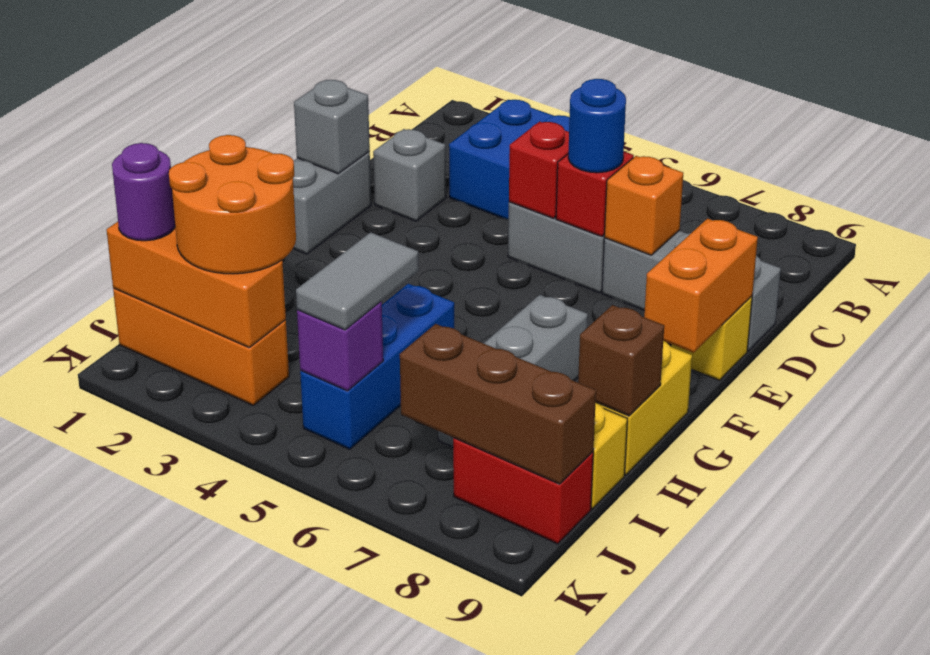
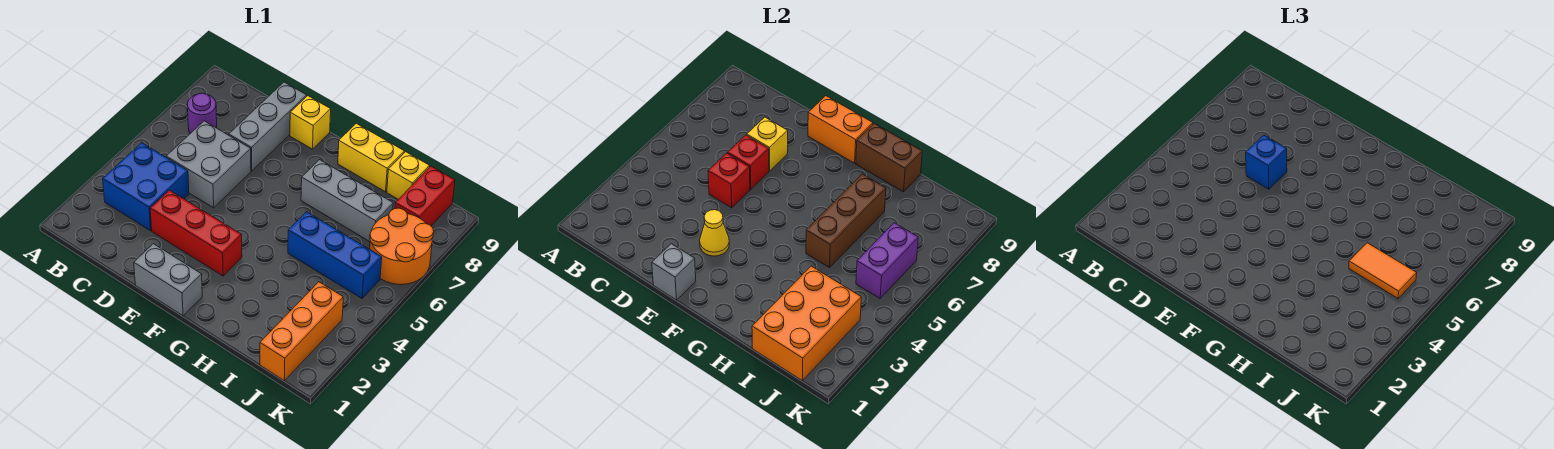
grey brick D2 level 1 -> none
none -> red brick D3:F3 level 1
blue round brick D6 level 3 -> blue brick D6 level 3
orange brick D7 level 2 -> yellow brick D7 level 2
none -> yellow cone E3 level 2
brown brick H9 level 2 -> brown brick G9:H9 level 2
orange round brick I2:J3 level 3 -> orange round brick J6:K7 level 1
grey tile I5:J5 level 3 -> orange tile I5:J5 level 3
orange brick J1:J3 level 2 -> orange brick I1:J3 level 2
purple round brick J1 level 3 -> purple round brick B7 level 1
purple brick J5 level 2 -> purple brick J5:J6 level 2
brown brick J7:J9 level 2 -> brown brick H5:H7 level 2

